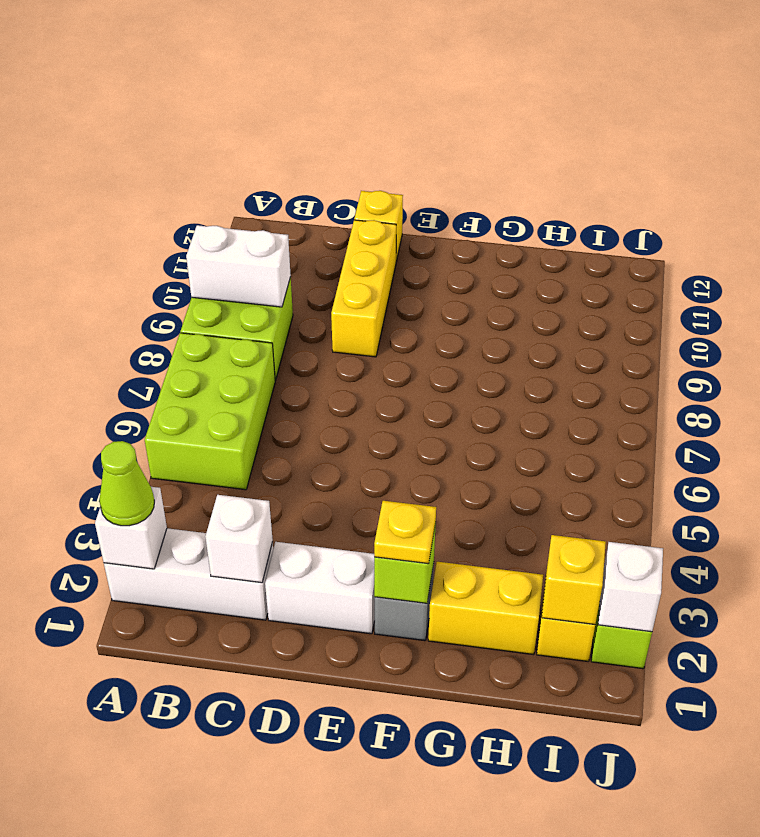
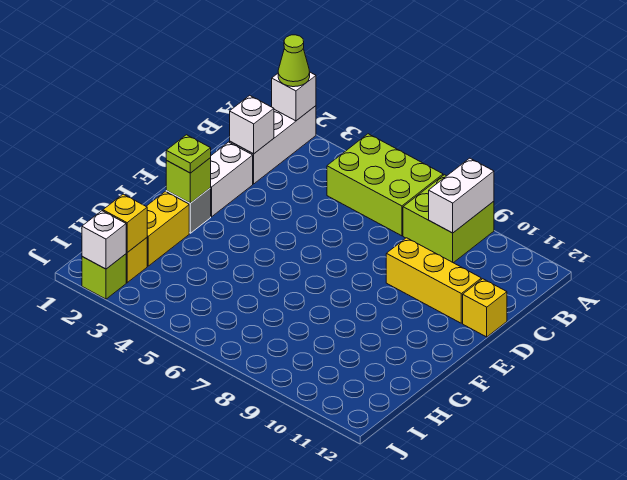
yellow plate F2 level 3 -> lime plate F2 level 3

